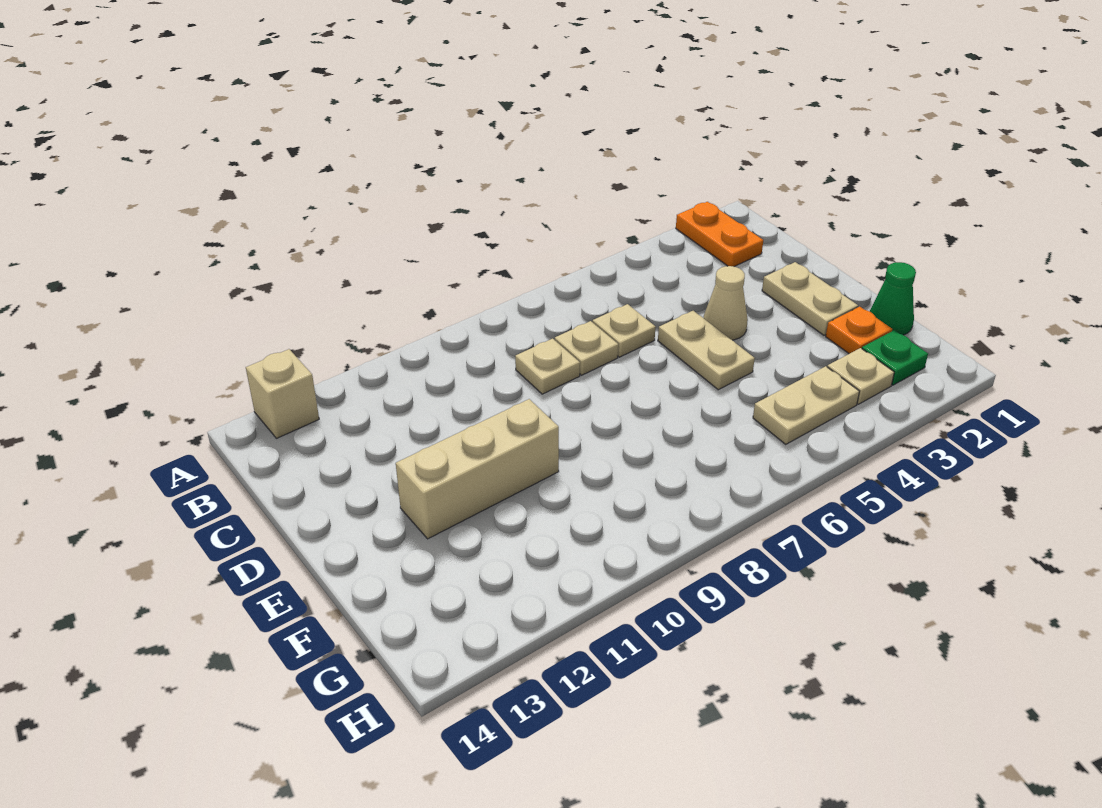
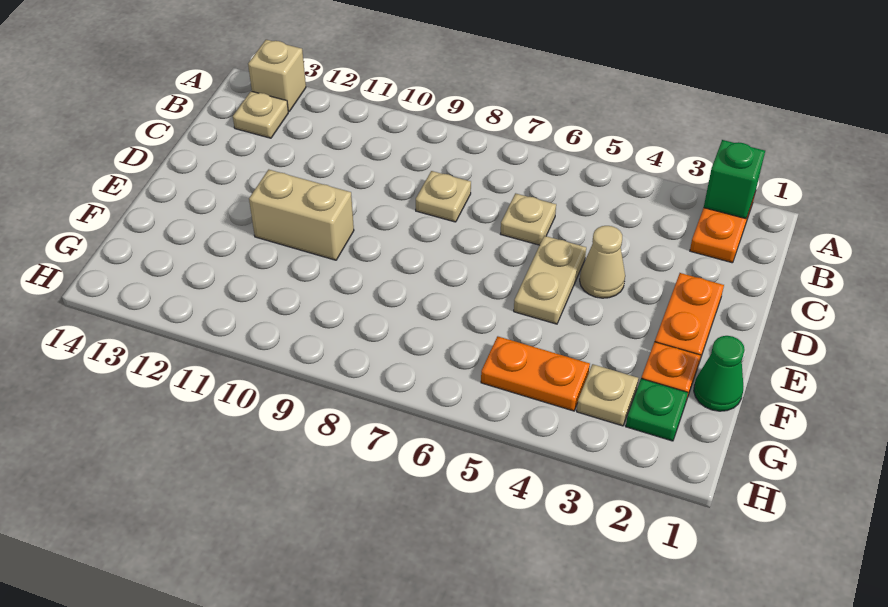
none -> green brick A2 level 2
tan plate C7 level 1 -> tan plate B13 level 1
tan plate D2:E2 level 1 -> orange plate D2:E2 level 1
tan brick E10:E12 level 1 -> tan brick E10:E11 level 1
tan plate G4:G5 level 1 -> orange plate G4:G5 level 1

